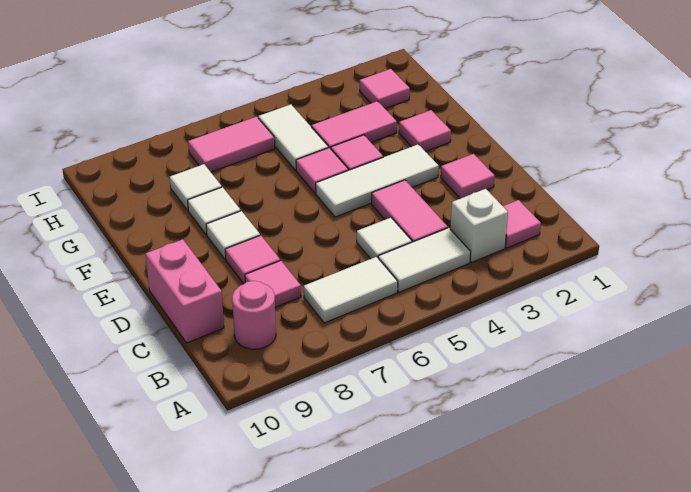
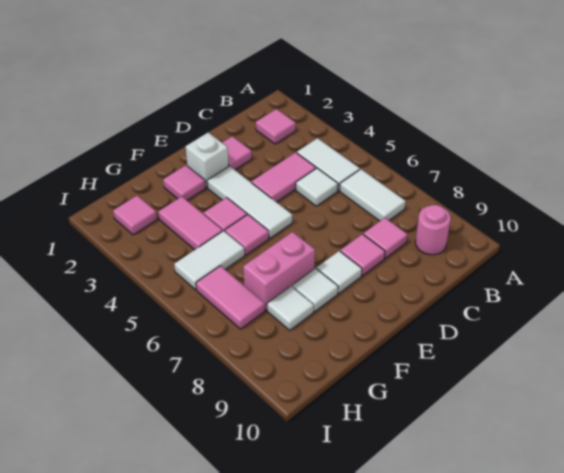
white brick B3 level 1 -> white brick E2 level 1
pink brick C10:D10 level 1 -> pink brick F7:G7 level 1

